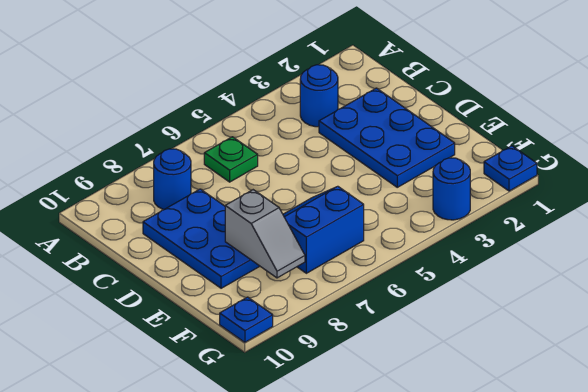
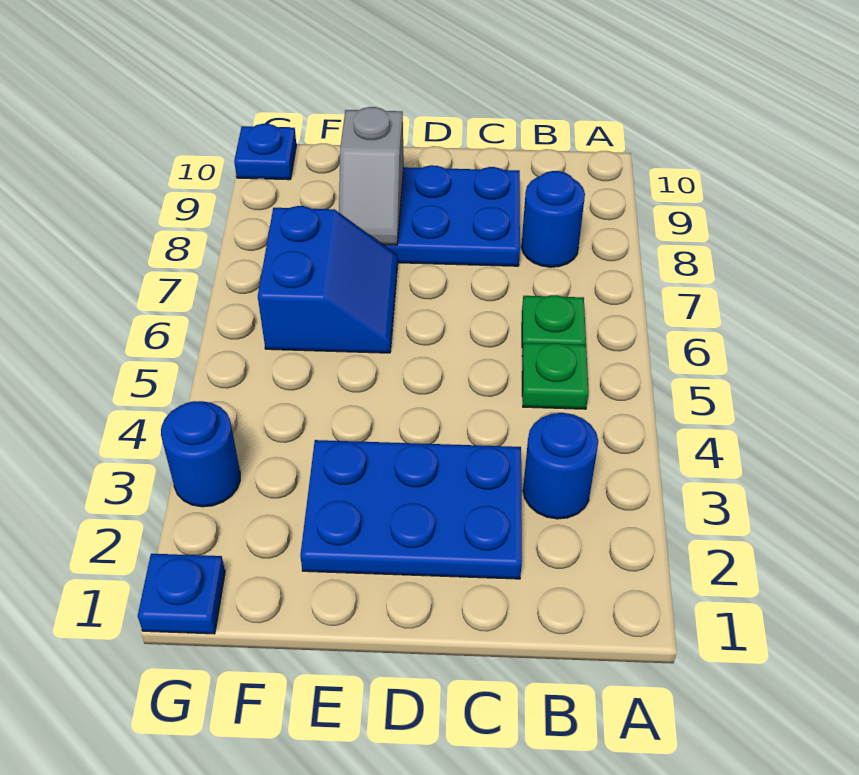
none -> green plate B5 level 1
grey slope E8:F8 level 2 top E -> grey slope E8:E9 level 2 top 9

